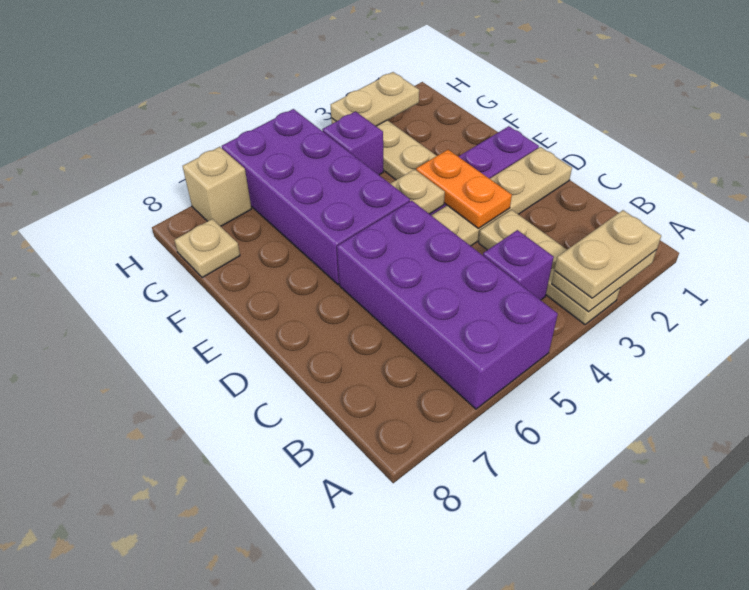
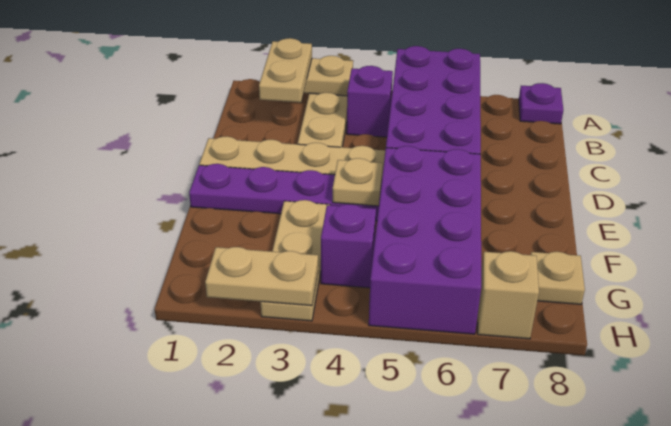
tan plate A2:A3 level 3 -> tan plate A2:B2 level 3
none -> purple plate A8 level 1
orange plate D3:E3 level 2 -> none

